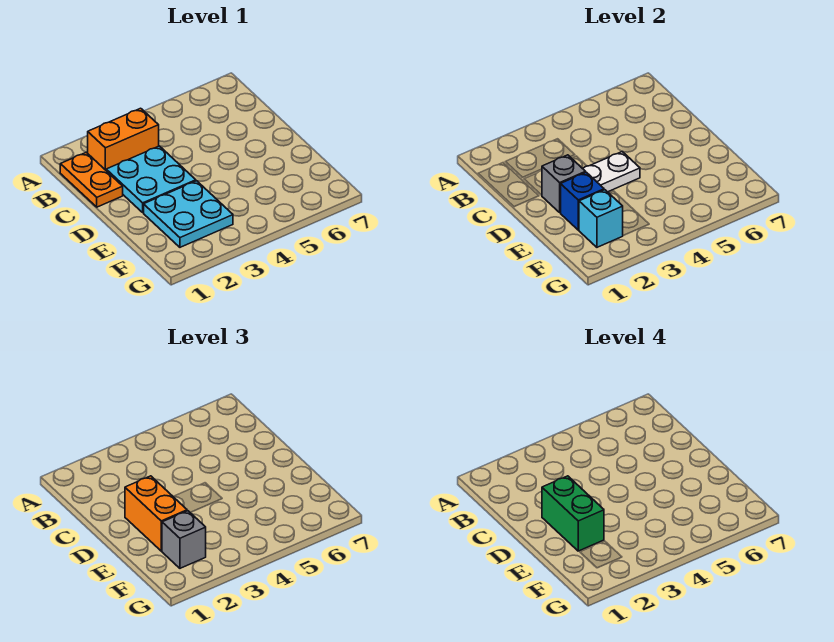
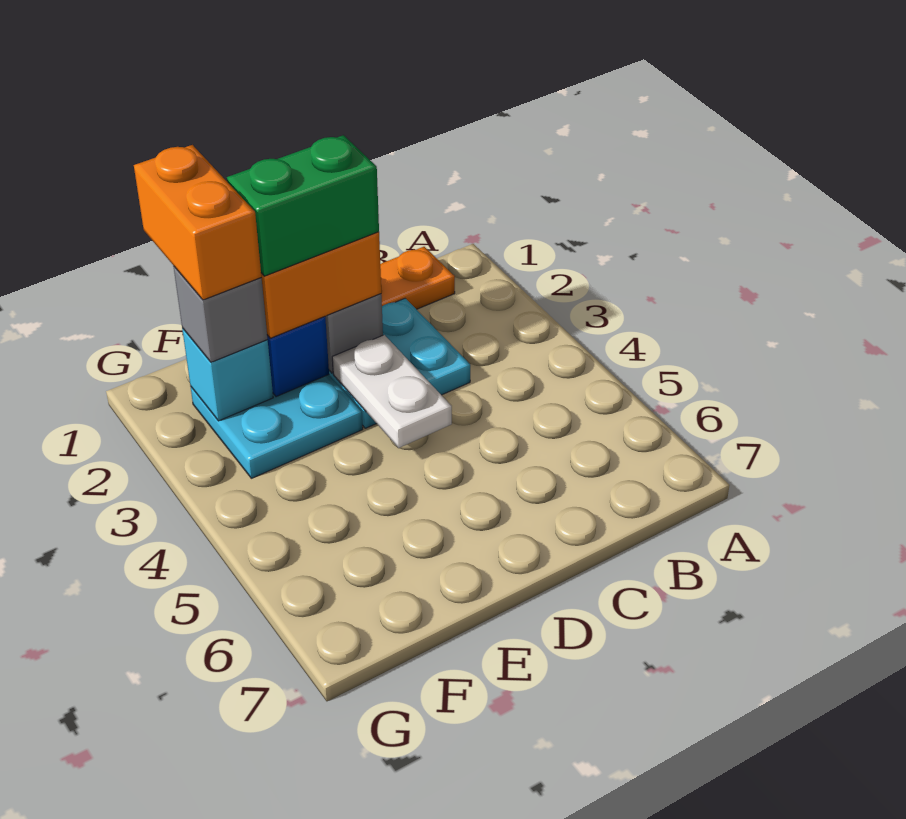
orange brick B2:B3 level 1 -> orange brick F1:F2 level 4

